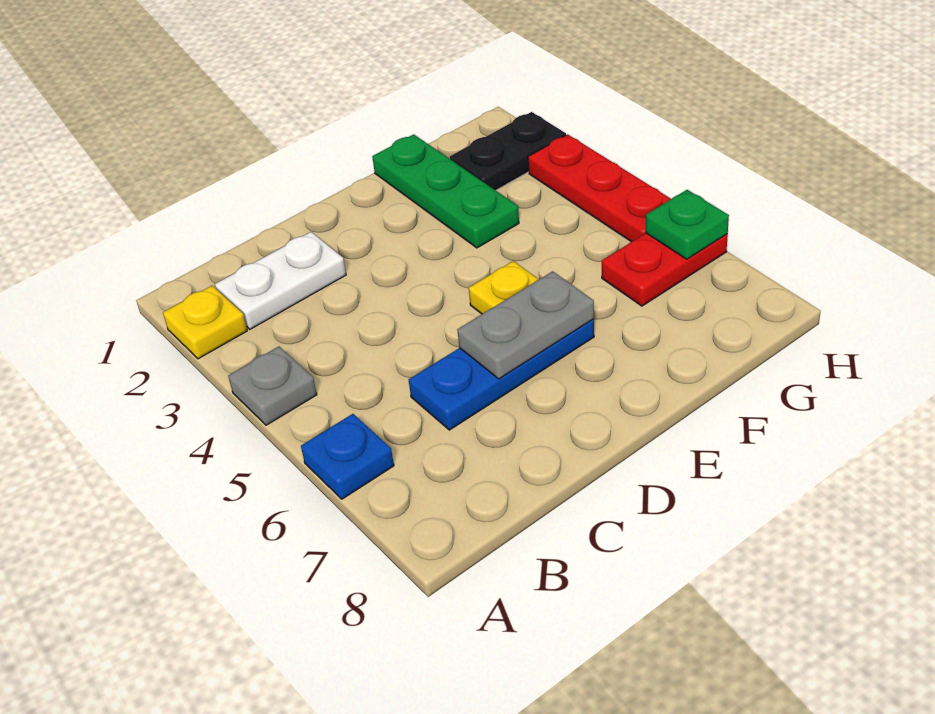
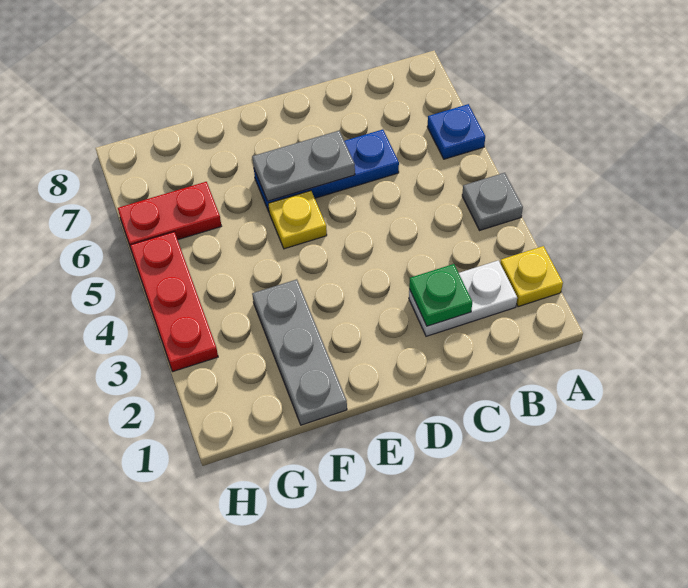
green plate F1:F3 level 1 -> grey plate F1:F3 level 1
black plate G2:H2 level 1 -> none
green plate H6 level 2 -> green plate C2 level 2

